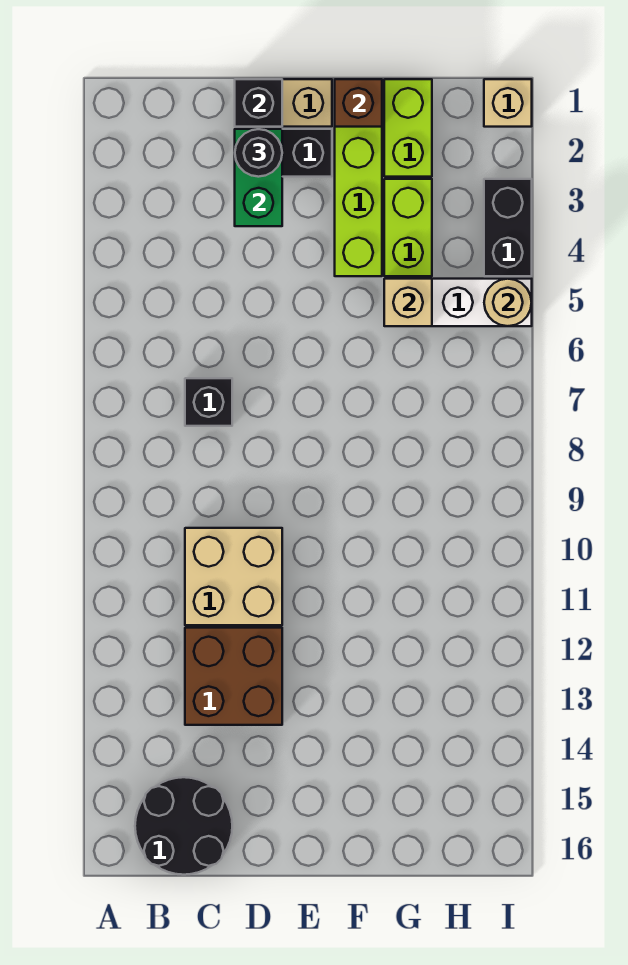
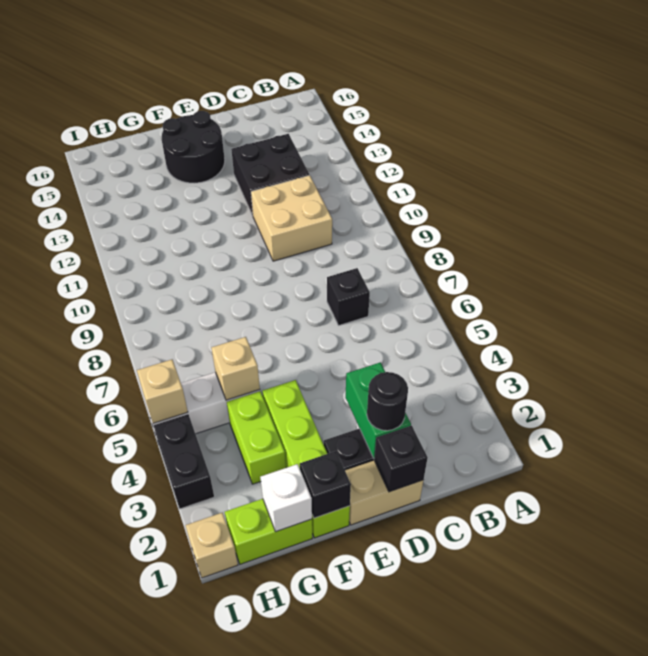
black round brick B15:C16 level 1 -> black round brick E14:F15 level 1
brown brick C12:D13 level 1 -> black brick C12:D13 level 1
brown brick F1 level 2 -> black brick F1 level 2
lime brick G1:G2 level 1 -> lime brick G1:H1 level 1
none -> white brick G1 level 2
tan round brick I5 level 2 -> tan brick I5 level 2

